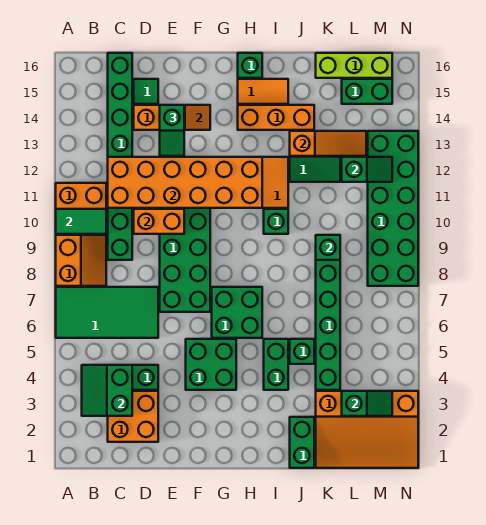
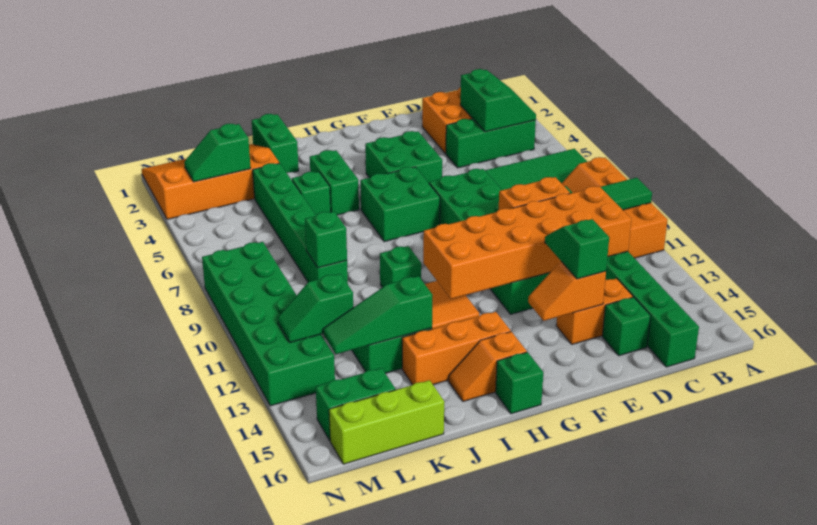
green tile D15 level 1 -> green brick D15 level 1
orange tile H15:I15 level 1 -> orange slope H15:I15 level 1 top H
orange slope J13:L13 level 2 top J -> green slope J13:L13 level 2 top J

